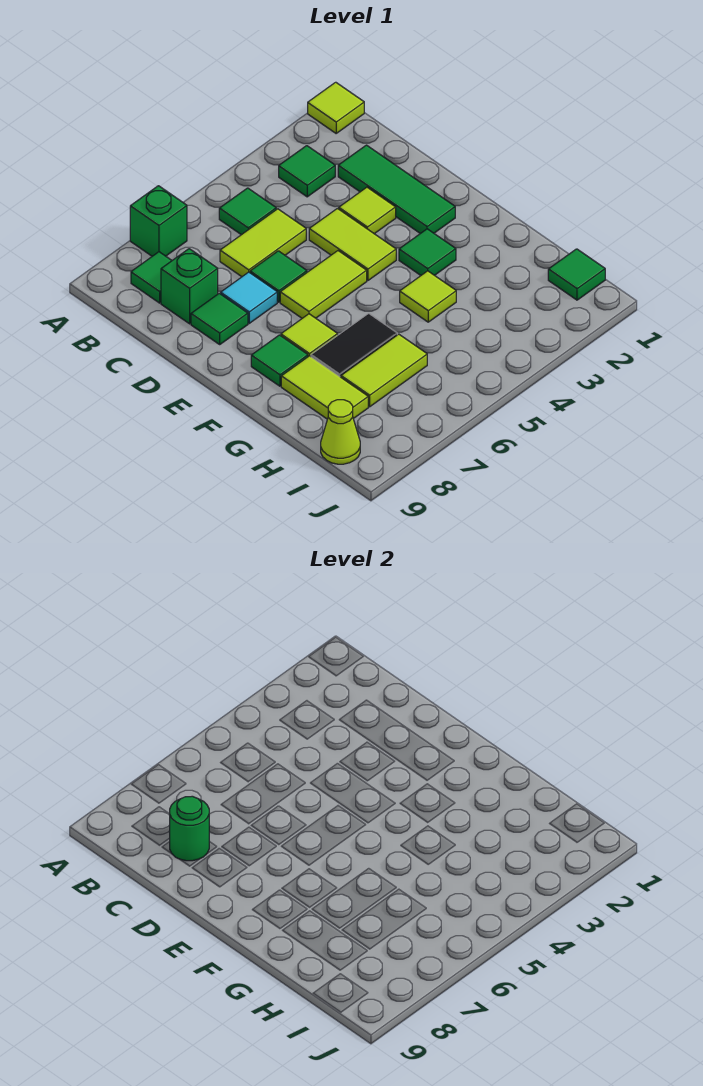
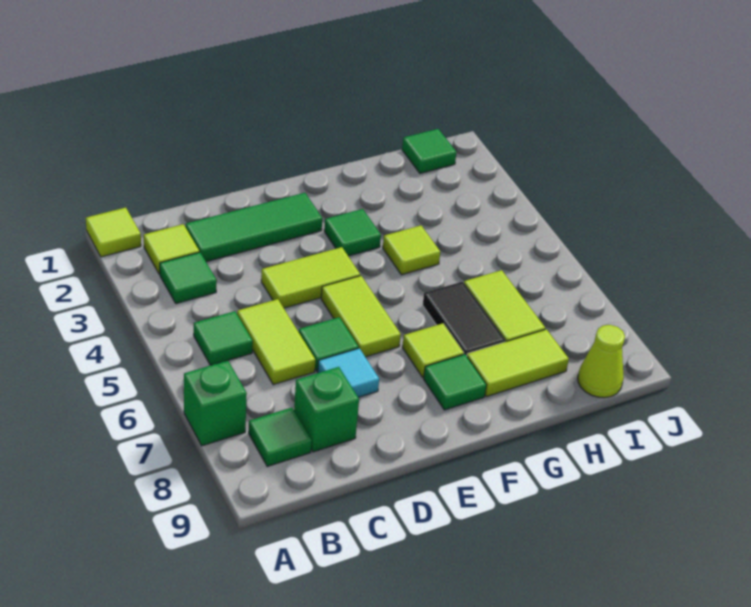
green round brick C8 level 2 -> none
lime tile D3 level 1 -> lime tile B2 level 1
green tile D8 level 1 -> none

